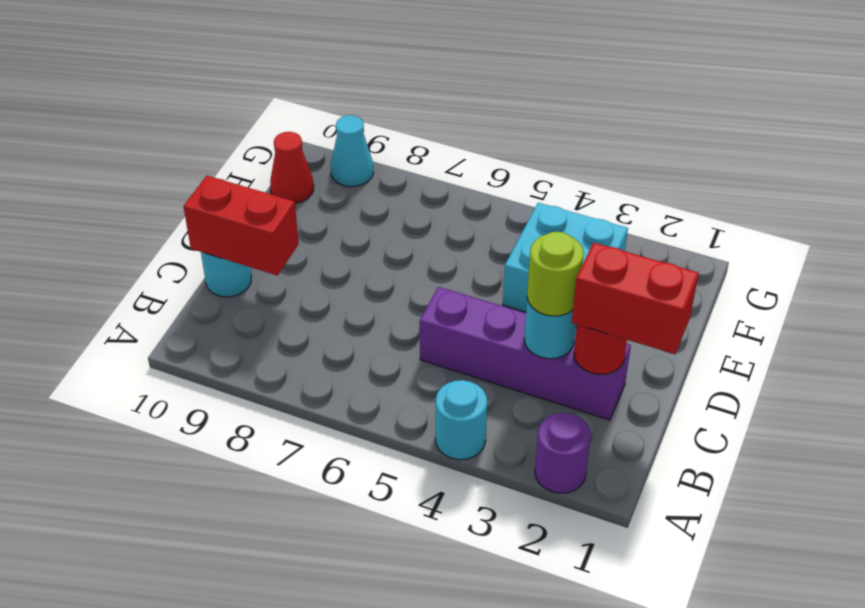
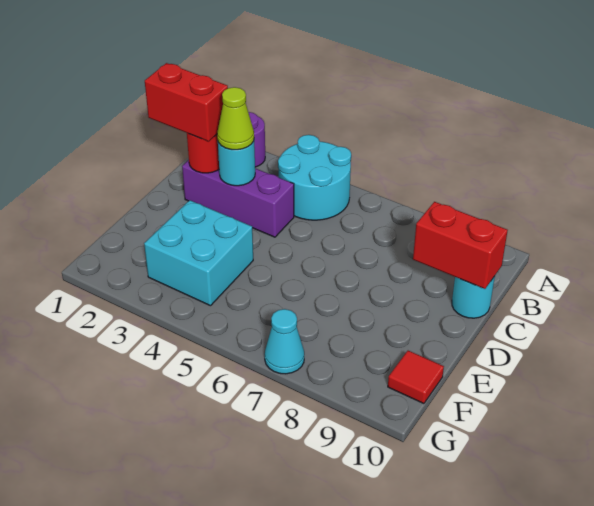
cyan round brick A4 level 1 -> cyan round brick A4:B5 level 1
purple brick C2:C5 level 1 -> purple brick C2:C4 level 1
lime round brick C3 level 3 -> lime cone C3 level 3
red cone F10 level 1 -> red tile F10 level 1
cyan cone G9 level 1 -> cyan cone G7 level 1

